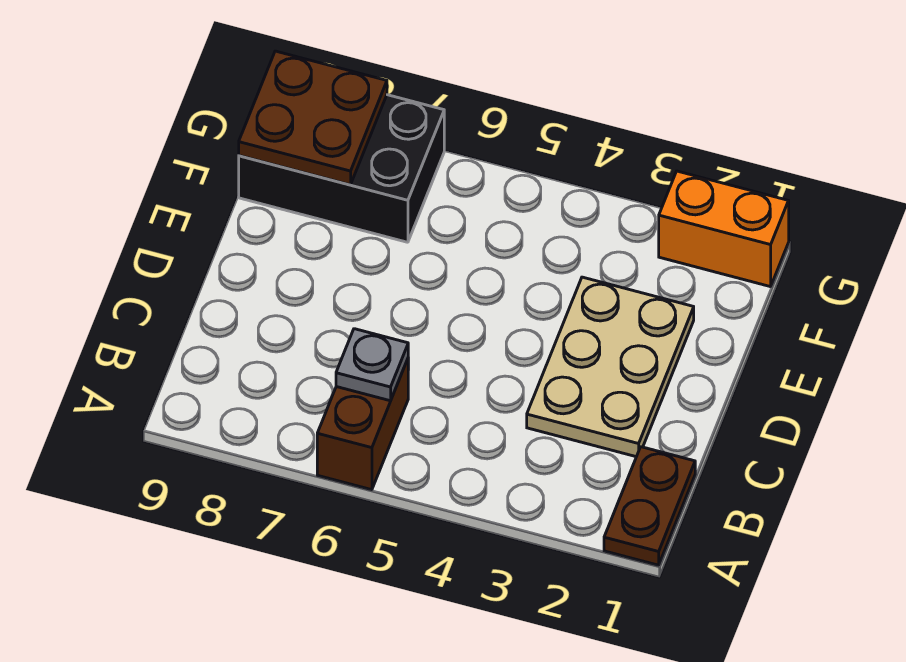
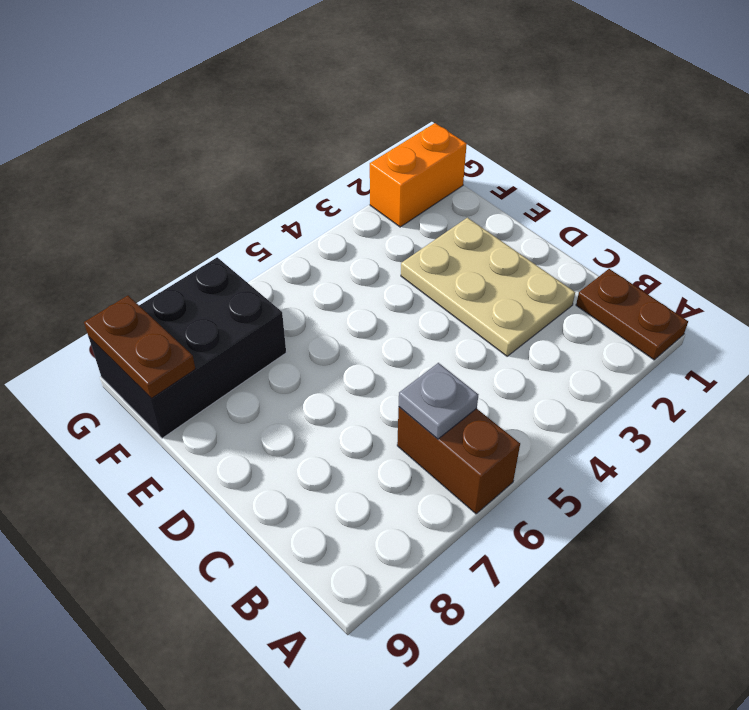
brown plate F8:G9 level 2 -> brown plate F9:G9 level 2

